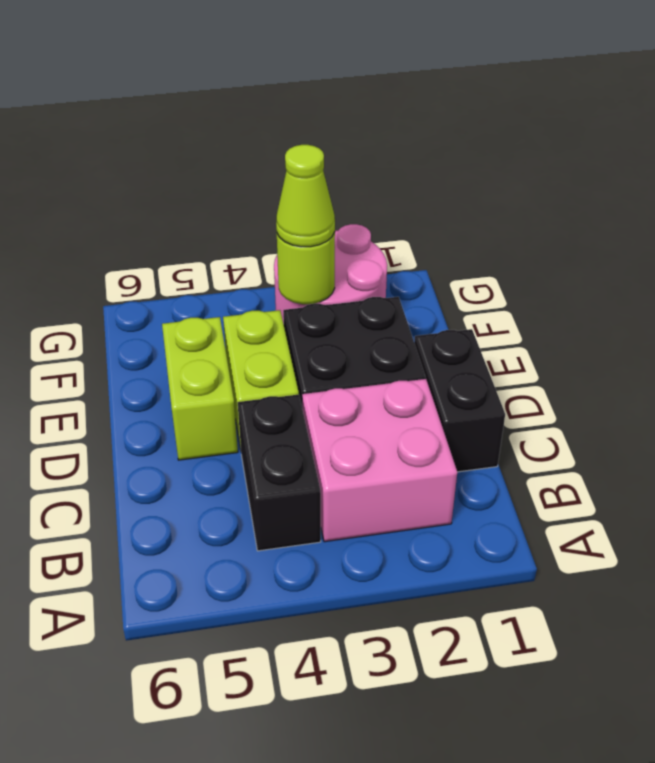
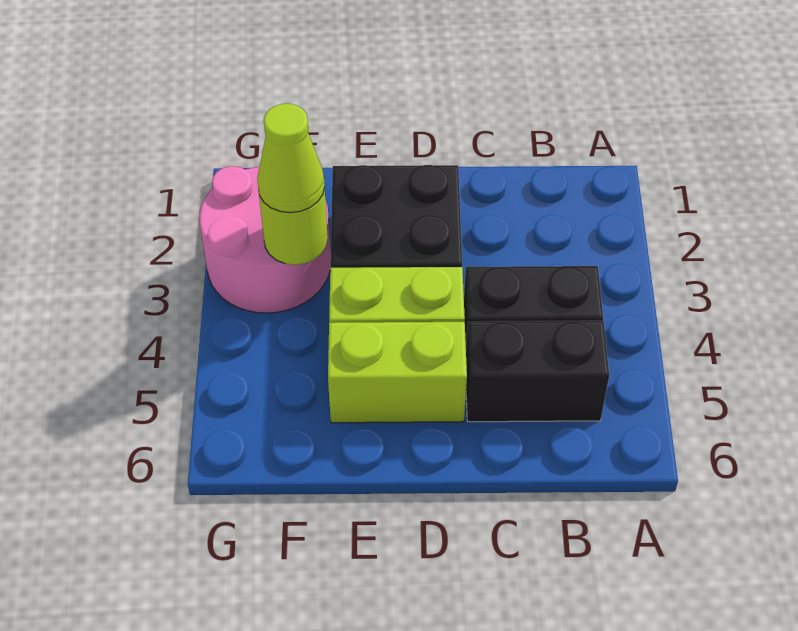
pink brick B2:C3 level 1 -> none
black brick C1:D1 level 1 -> black brick B5:C5 level 1

